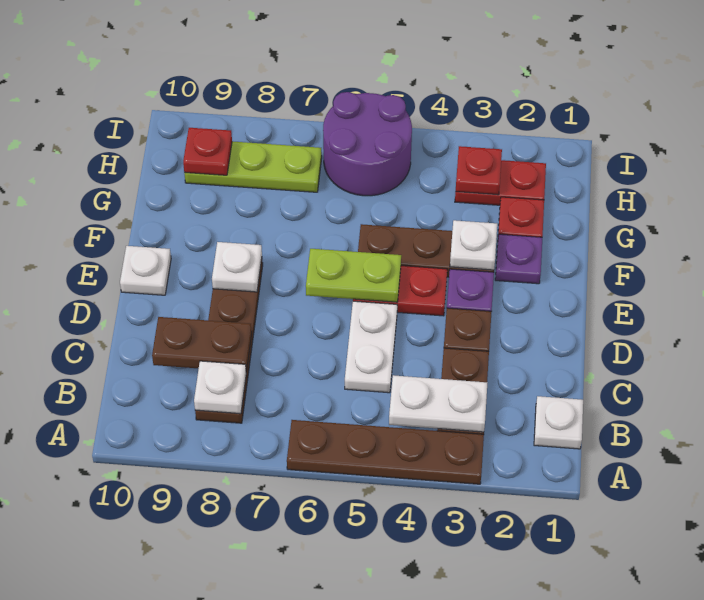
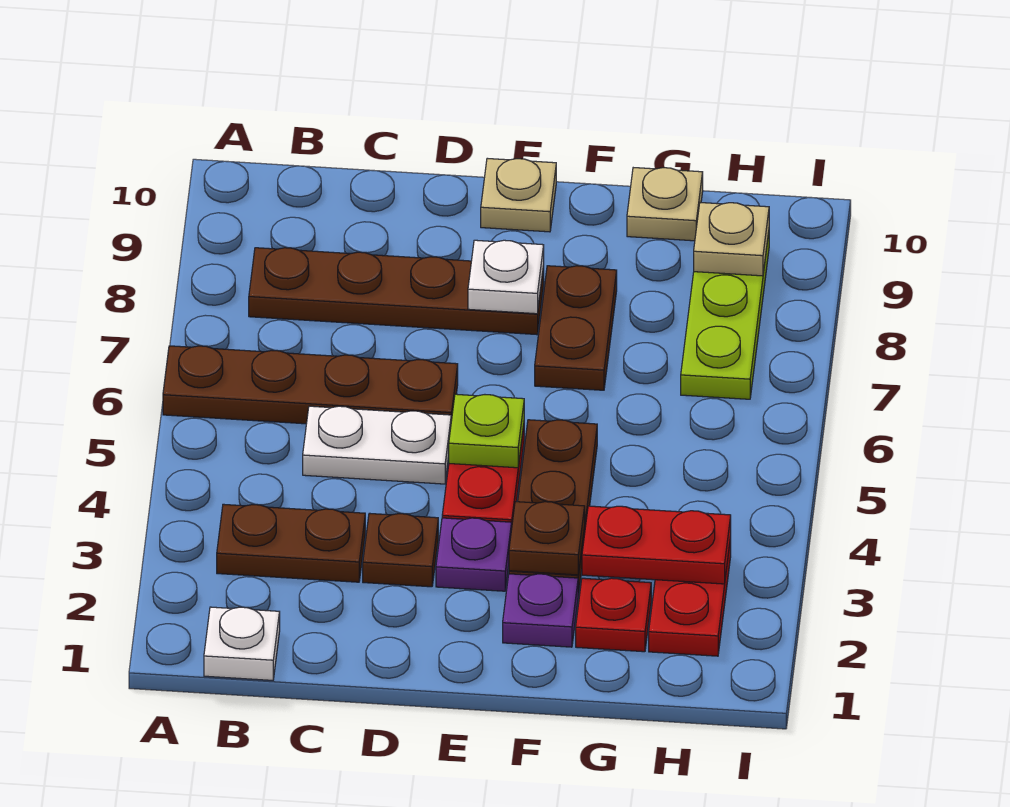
brown plate A3:A6 level 1 -> brown plate A6:D6 level 1
white plate B3:B4 level 2 -> none
white plate B8 level 2 -> none
brown plate C8:C9 level 2 -> brown plate F7:F8 level 1
lime plate E5:E6 level 2 -> lime plate E5 level 2
white plate E10 level 1 -> tan plate E10 level 1
white plate F3 level 2 -> brown plate F3 level 2
none -> tan plate G10 level 1
red plate H3 level 2 -> red plate G3:H3 level 2
purple round brick H5:I6 level 1 -> none
red plate H9 level 2 -> tan plate H9 level 2

